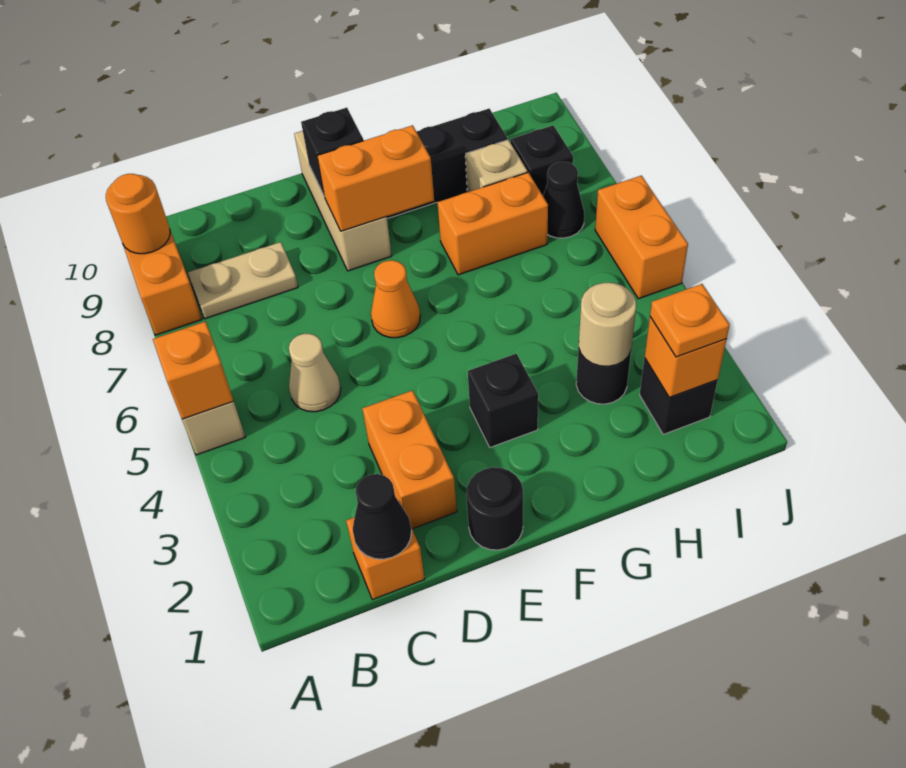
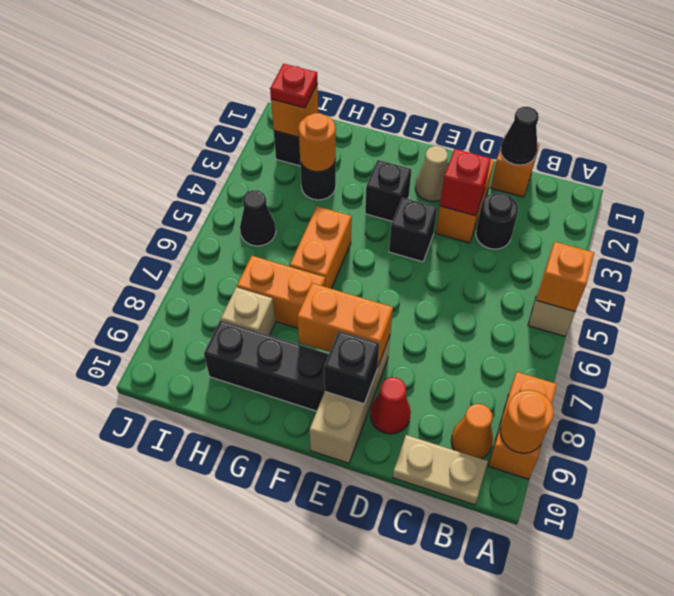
tan plate B8:C8 level 1 -> tan plate B10:C10 level 1
tan cone C5 level 1 -> tan cone E2 level 1
none -> red brick D3 level 2
none -> red cone D9 level 1
black round brick E1 level 1 -> black round brick C3 level 1
orange cone E6 level 1 -> orange cone B9 level 1
tan round brick H3 level 2 -> orange round brick H3 level 2
orange plate I2 level 3 -> red plate I2 level 3
black cone I7 level 1 -> black cone I5 level 1
black brick I8 level 1 -> black brick E4 level 1
orange brick J5:J6 level 1 -> orange brick G5:G6 level 1

